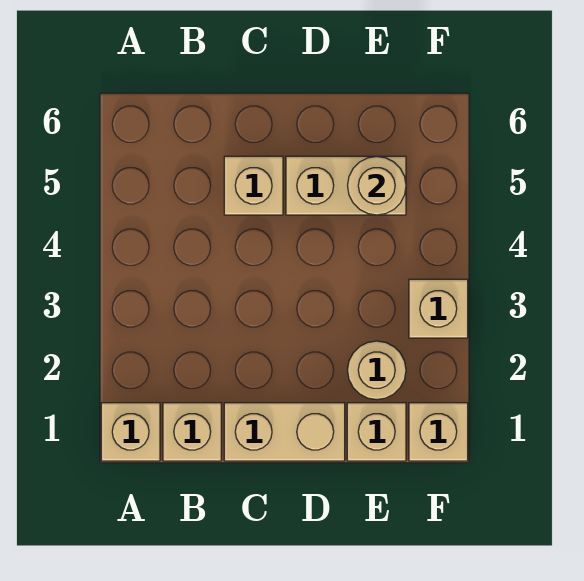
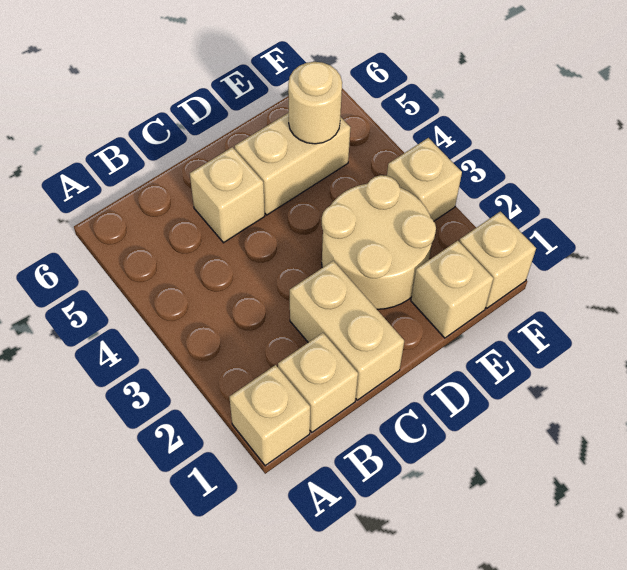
tan brick C1:D1 level 1 -> tan brick C1:C2 level 1
tan round brick E2 level 1 -> tan round brick D2:E3 level 1

